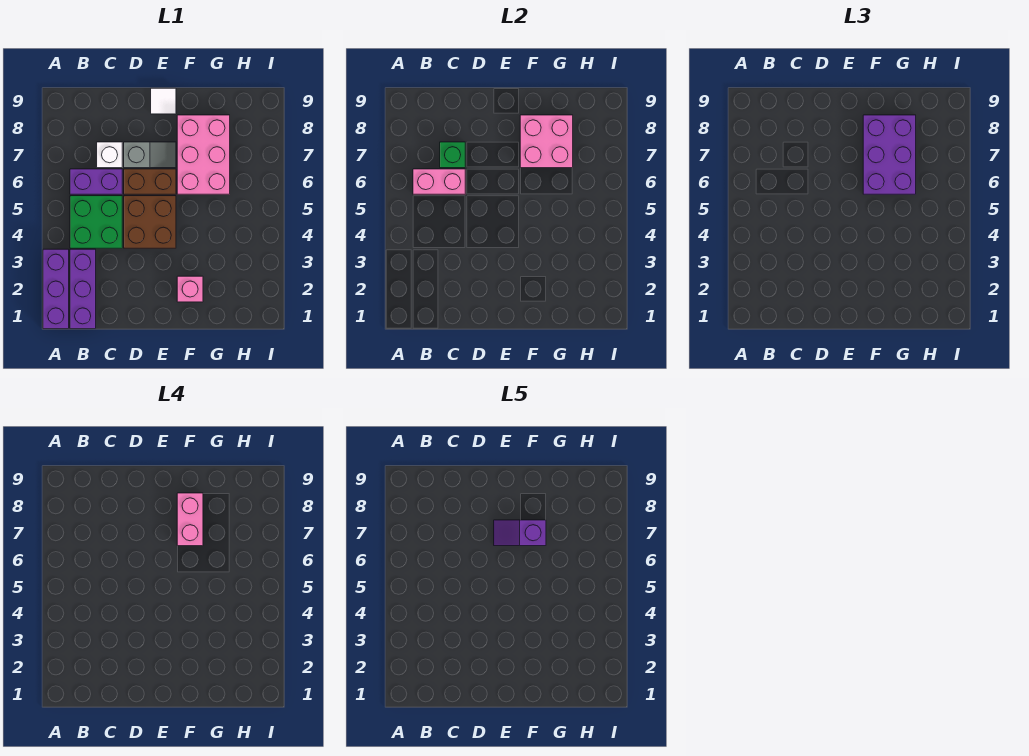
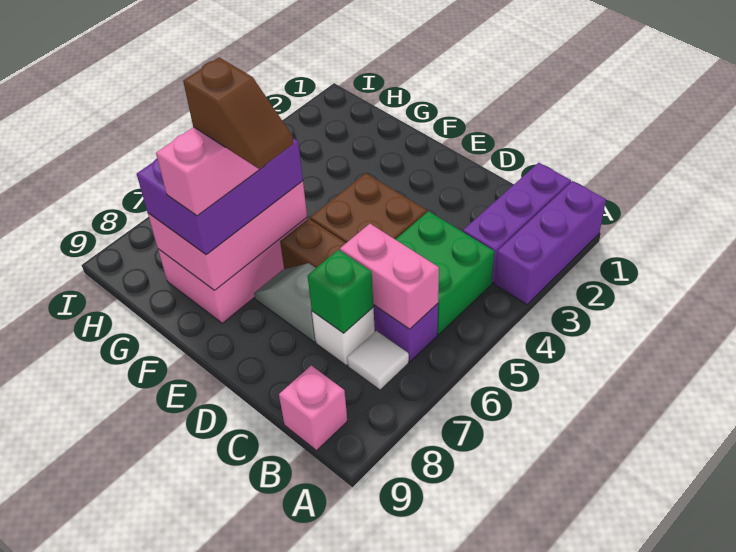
purple slope E7:F7 level 5 top F -> brown slope E7:F7 level 5 top F
white tile E9 level 1 -> white tile B7 level 1
pink brick F2 level 1 -> pink brick B9 level 1
pink brick F7:G8 level 2 -> pink brick F6:G8 level 2

